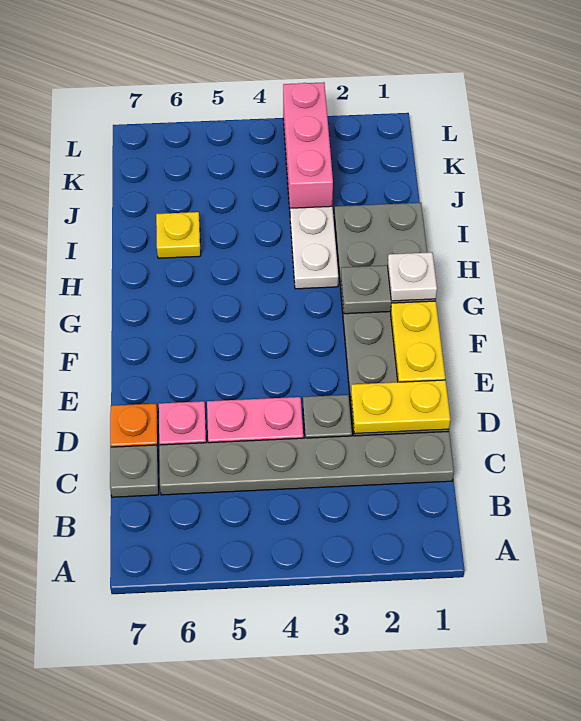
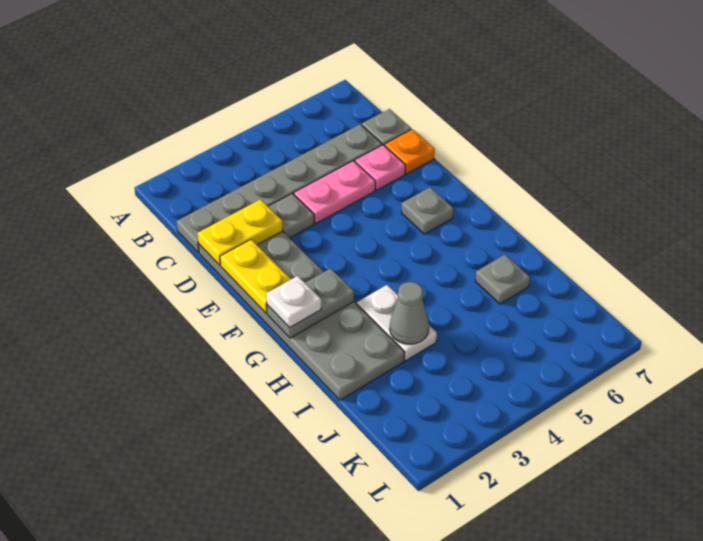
none -> grey plate F6 level 1
none -> grey cone I3 level 2
yellow plate I6 level 1 -> grey plate I6 level 1
pink brick J3:L3 level 1 -> none

